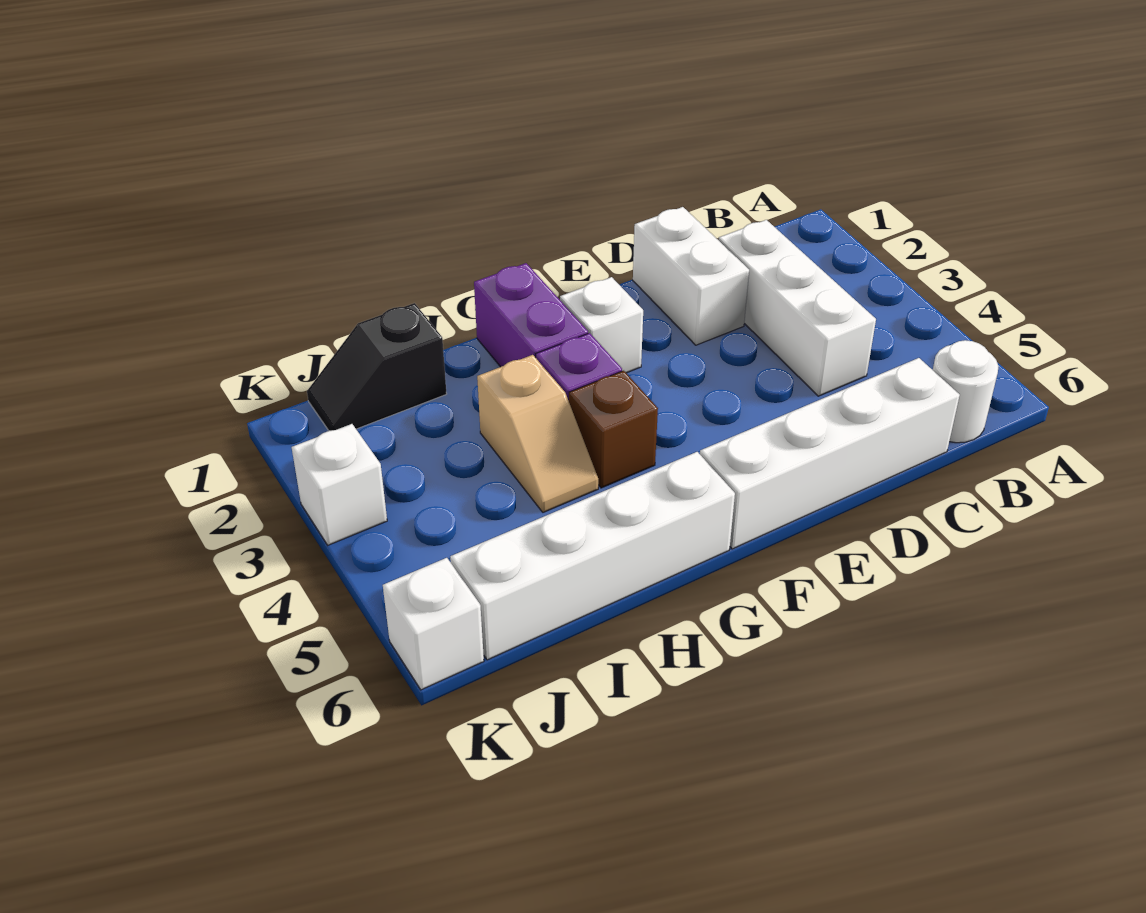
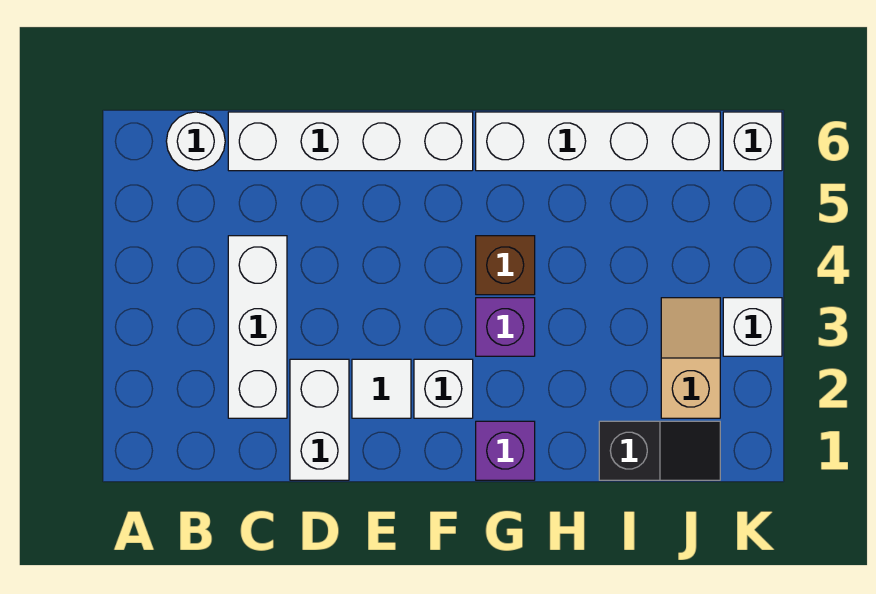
none -> white tile E2 level 1
purple brick G1:G2 level 1 -> purple brick G1 level 1
tan slope H3:H4 level 1 top 3 -> tan slope J2:J3 level 1 top 2

